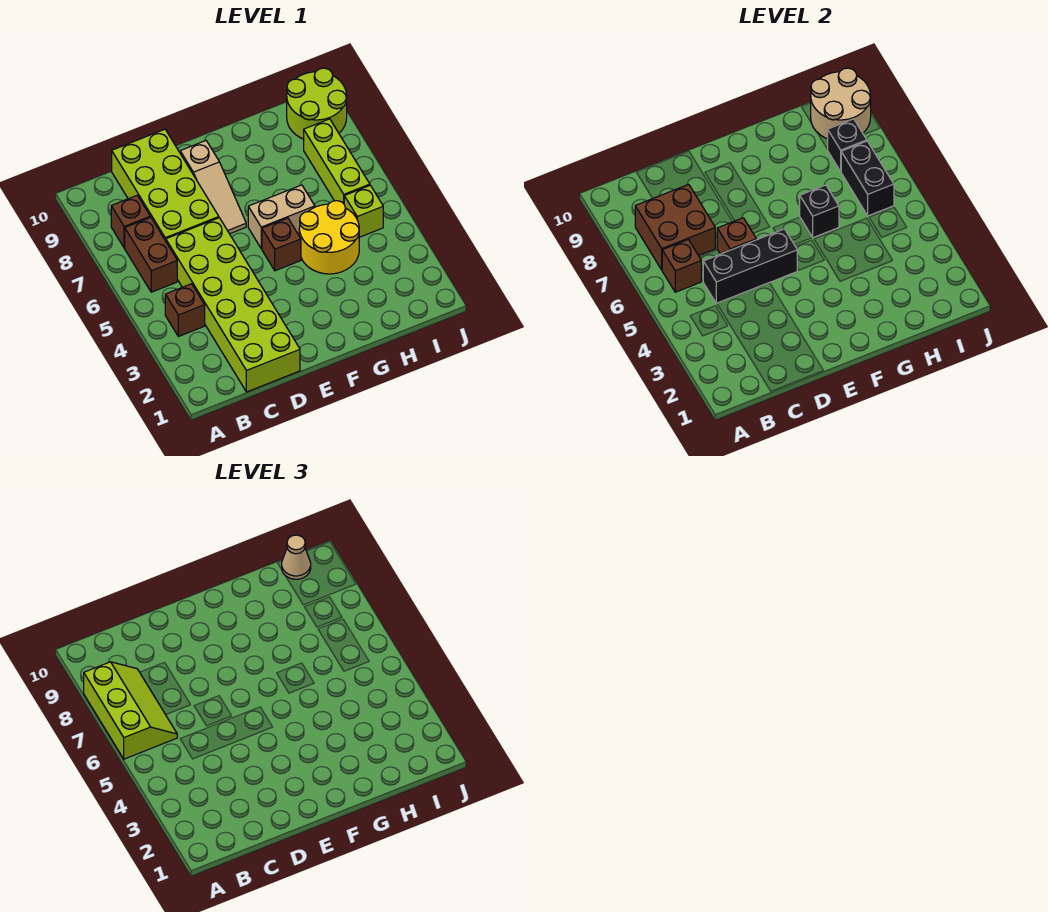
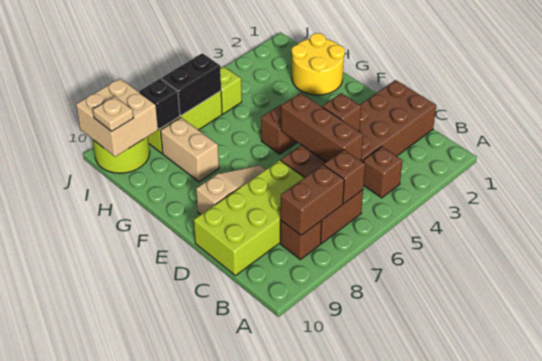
lime slope A6:B8 level 3 top A -> none
brown brick B7:C8 level 2 -> brown brick B7:B8 level 2
lime brick C1:D6 level 1 -> brown brick C1:D6 level 1
black brick C5:E5 level 2 -> brown brick C5:E5 level 2
brown brick D6 level 2 -> brown brick D4 level 2
tan brick F6:G6 level 1 -> tan brick G8:H8 level 1
yellow round brick G4:H5 level 1 -> yellow round brick G1:H2 level 1
black brick G6 level 2 -> none
tan round brick I9:J10 level 2 -> tan brick I9:J10 level 2
tan cone I10 level 3 -> tan plate I10 level 3

